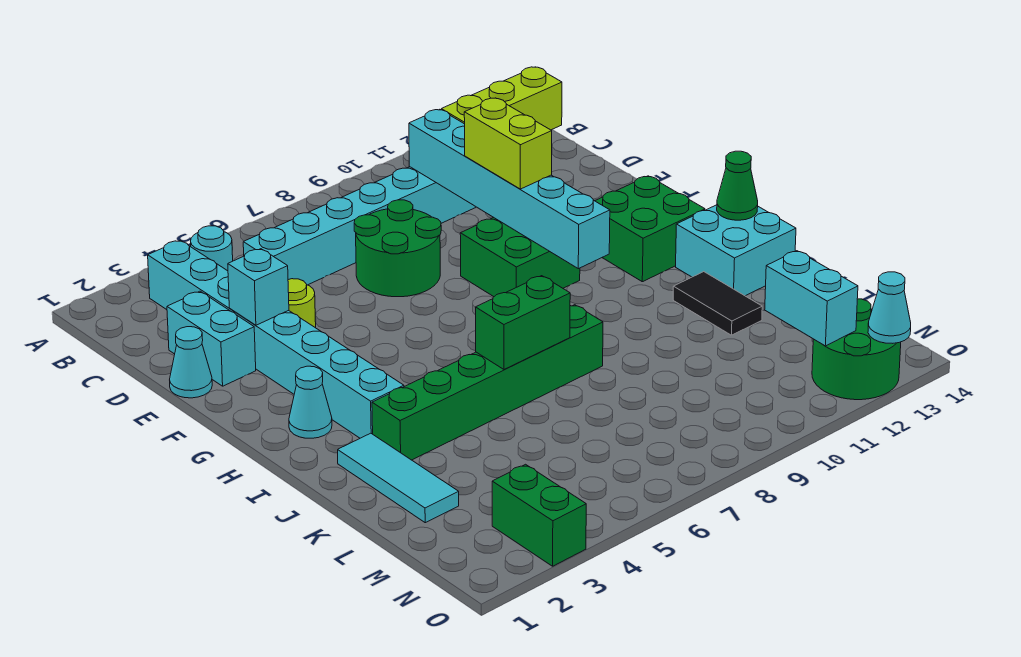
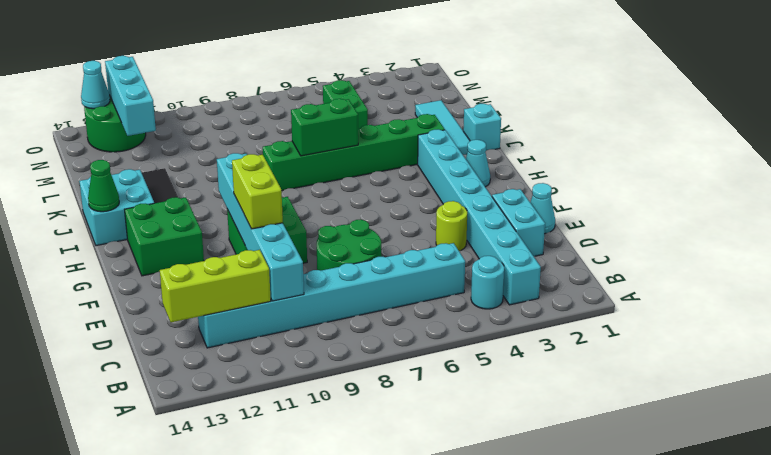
cyan brick E3 level 2 -> cyan brick J1 level 1
cyan brick M12:N12 level 2 -> cyan brick M12:O12 level 2
green brick N3:O3 level 1 -> green brick L5:M5 level 1

